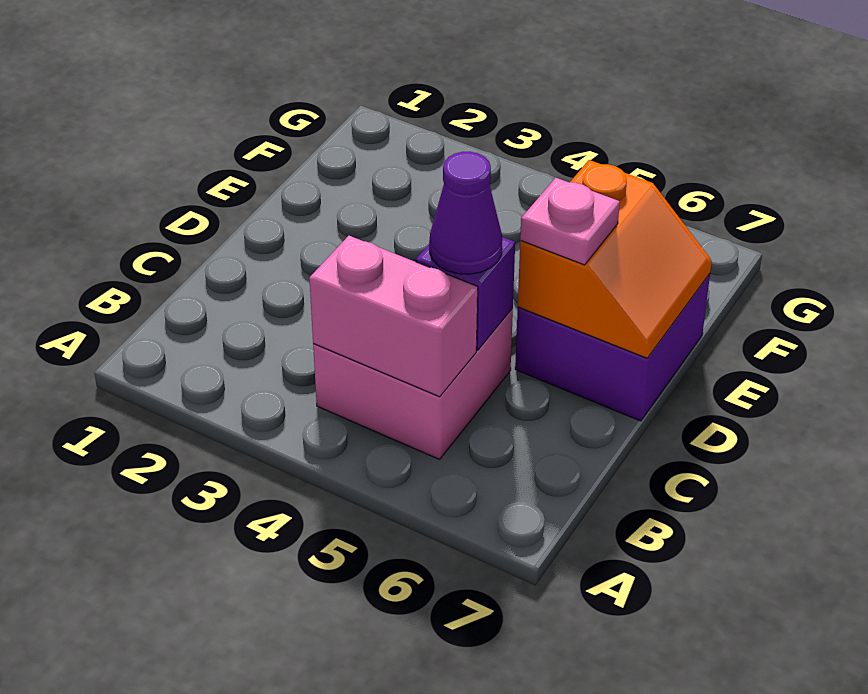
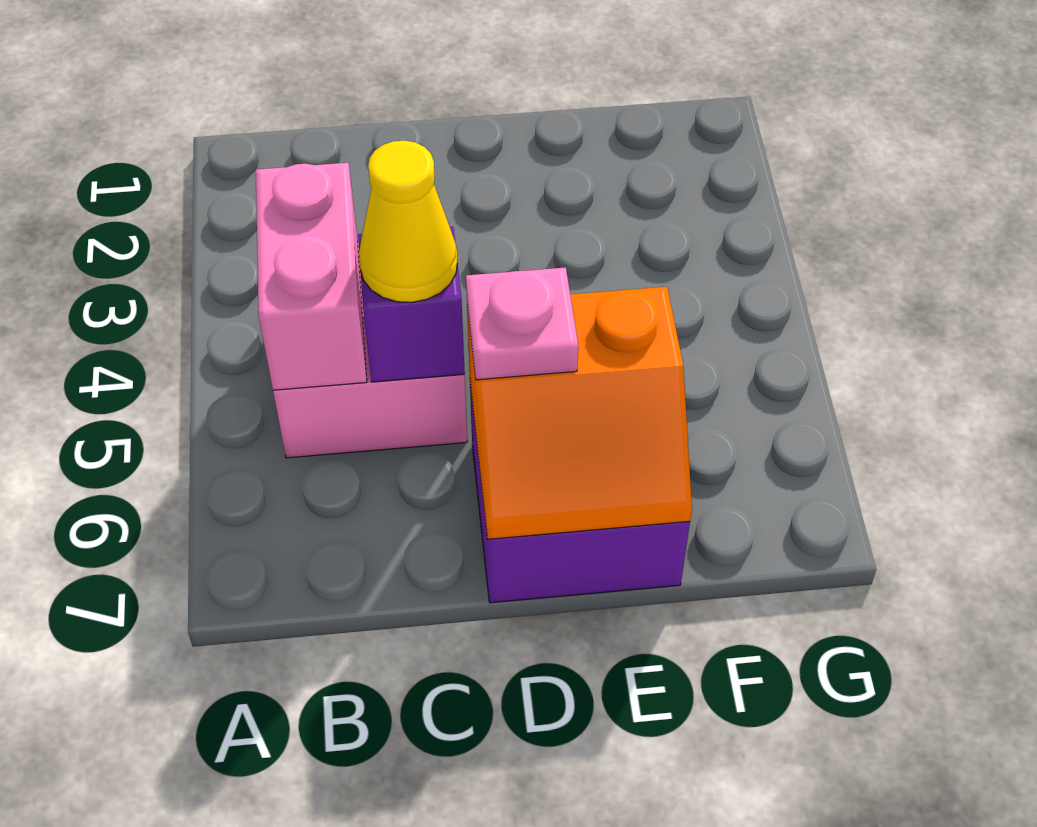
purple cone C5 level 3 -> yellow cone C5 level 3

